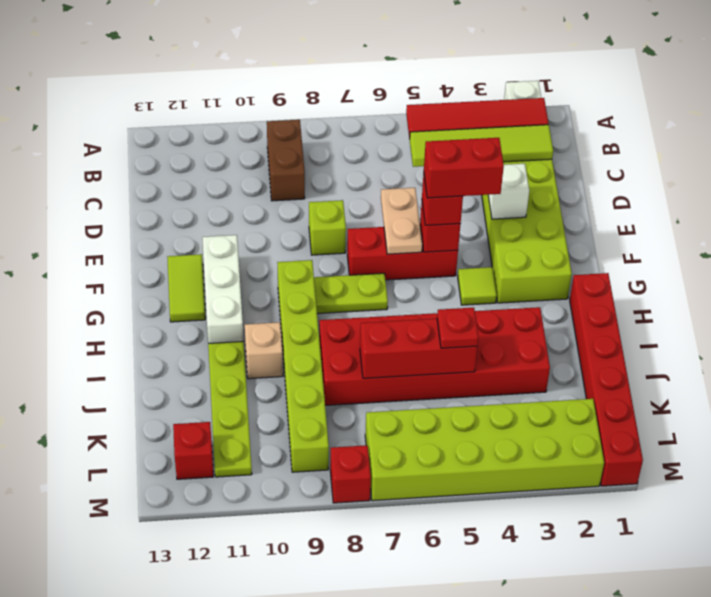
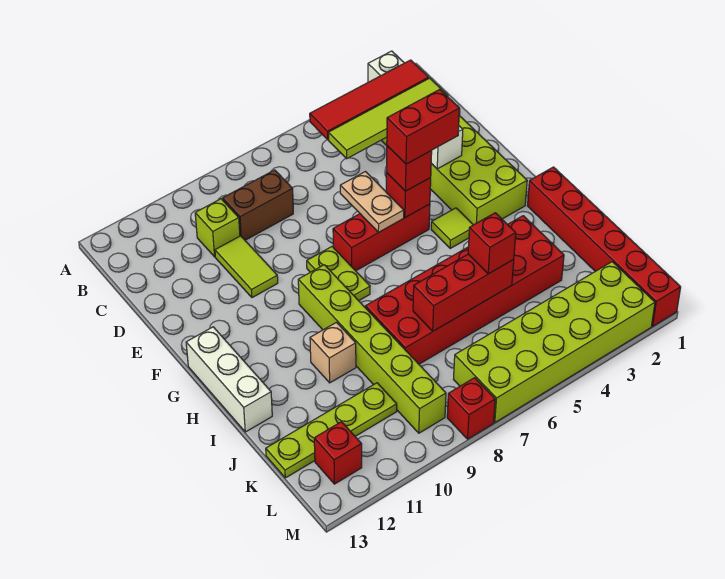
brown brick B9:C9 level 1 -> brown brick C8:C9 level 1
lime brick E8 level 1 -> lime brick C10 level 1
white brick F11:H11 level 1 -> white brick G13:I13 level 1
lime tile F12:G12 level 1 -> lime tile D10:E10 level 1
lime plate G7:G8 level 1 -> lime plate F8:G8 level 1
lime plate I11:L11 level 1 -> lime plate K10:K13 level 1
red plate J5 level 3 -> red brick J5 level 3

